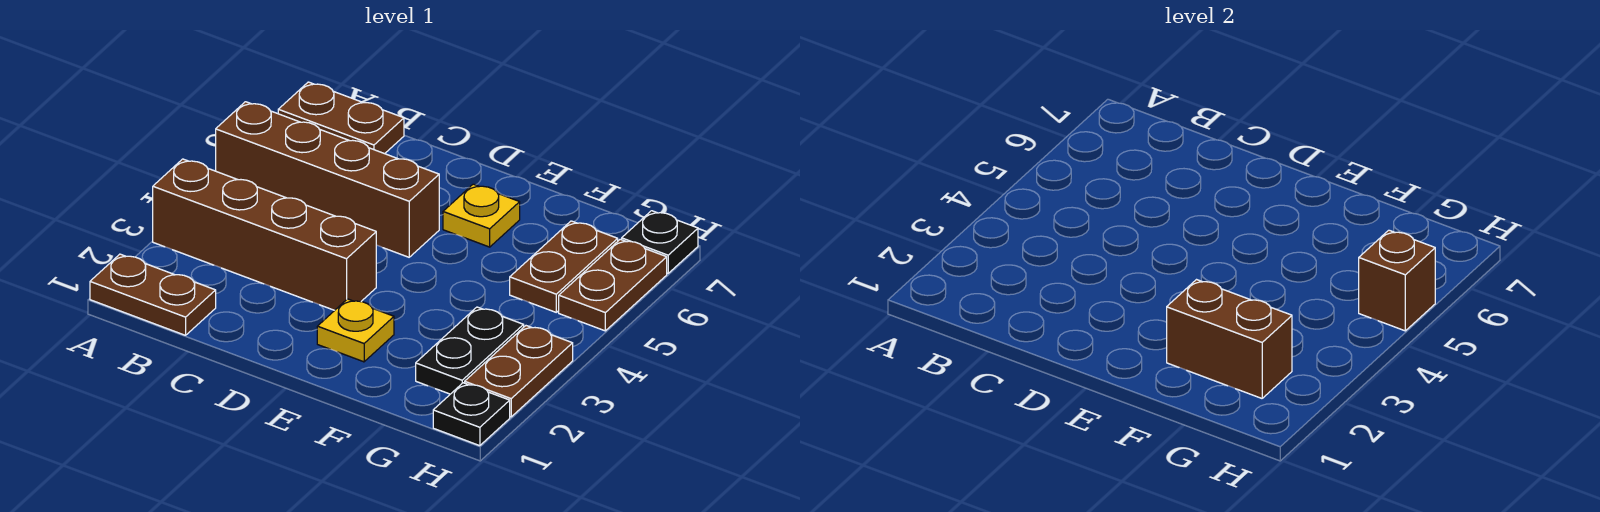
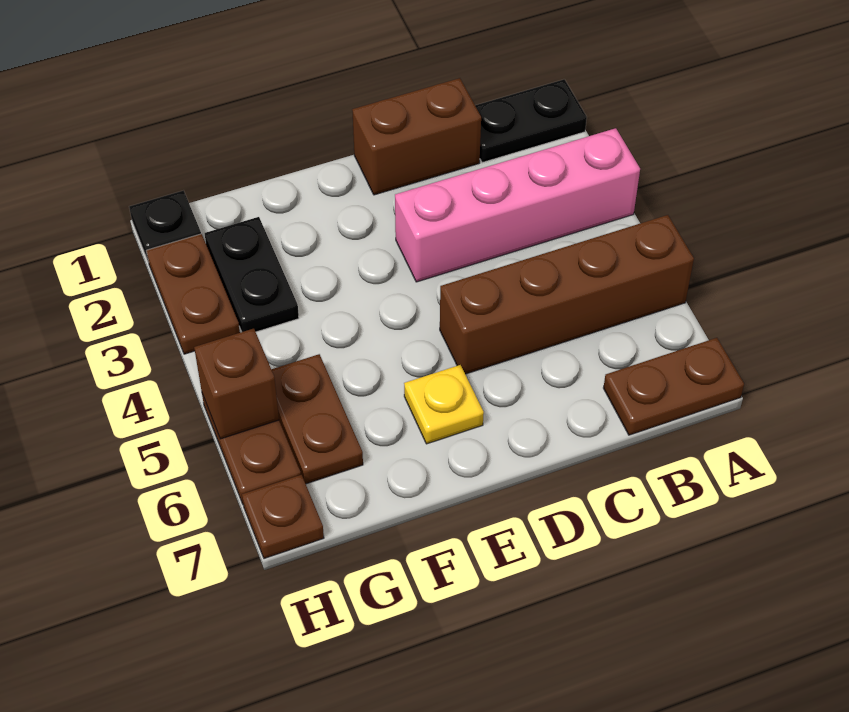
brown plate A1:B1 level 1 -> black plate A1:B1 level 1
brown brick A3:D3 level 1 -> pink brick A3:D3 level 1
yellow plate E2 level 1 -> none
brown brick F2:G2 level 2 -> brown brick C1:D1 level 1
black plate H7 level 1 -> brown plate H7 level 1

